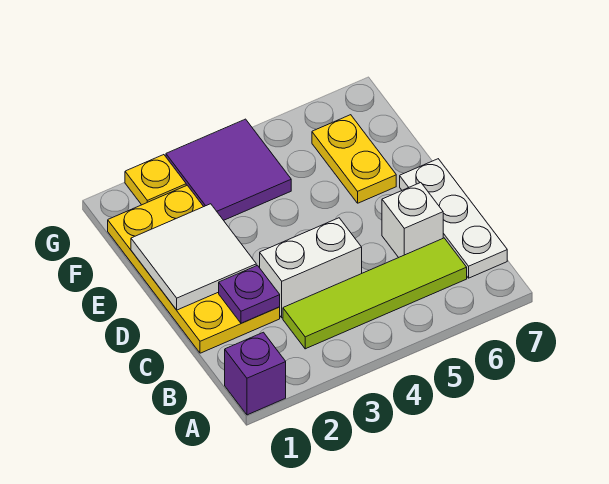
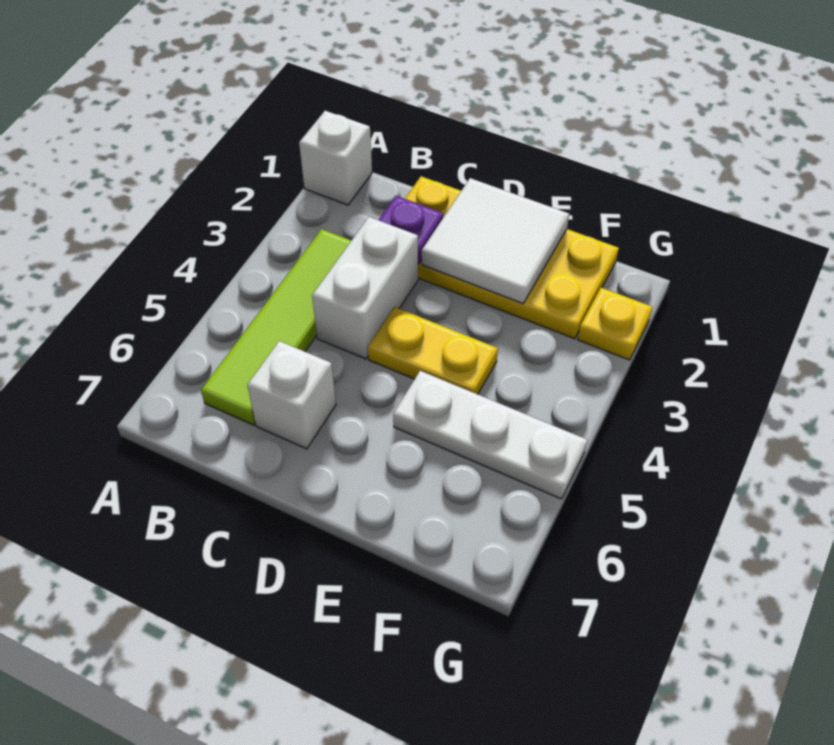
purple brick A1 level 1 -> white brick A1 level 1
white plate B7:D7 level 1 -> white plate E5:G5 level 1
yellow plate E6:F6 level 1 -> yellow plate D4:E4 level 1
purple tile F3:G4 level 1 -> none

